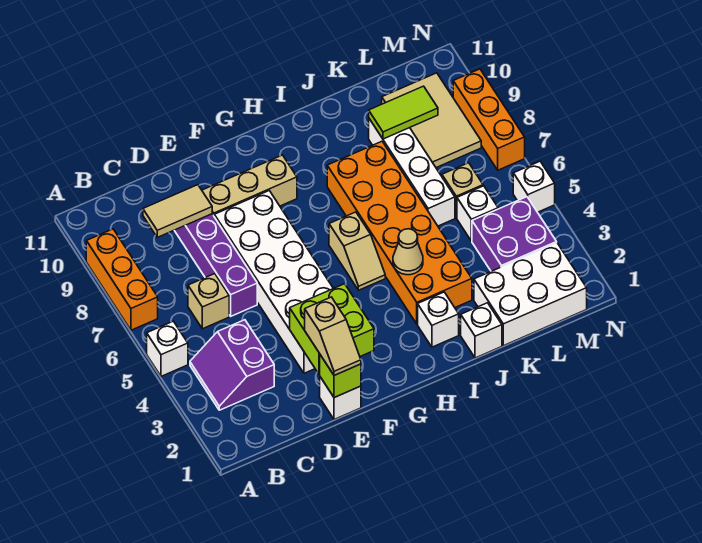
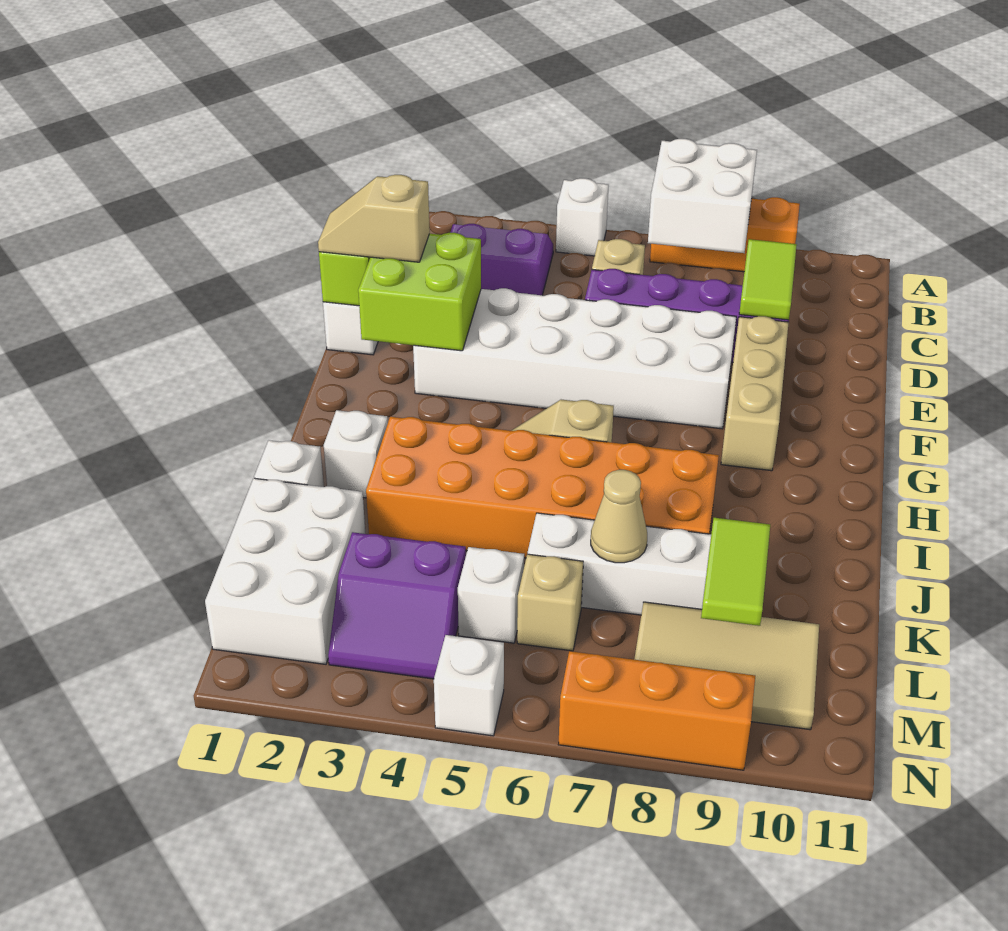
none -> white brick A7:B8 level 2
tan tile C9:D9 level 2 -> lime tile C9:D9 level 2
tan cone I4 level 2 -> tan cone K7 level 2
purple brick L3:M4 level 1 -> purple slope L3:M4 level 1 top L

